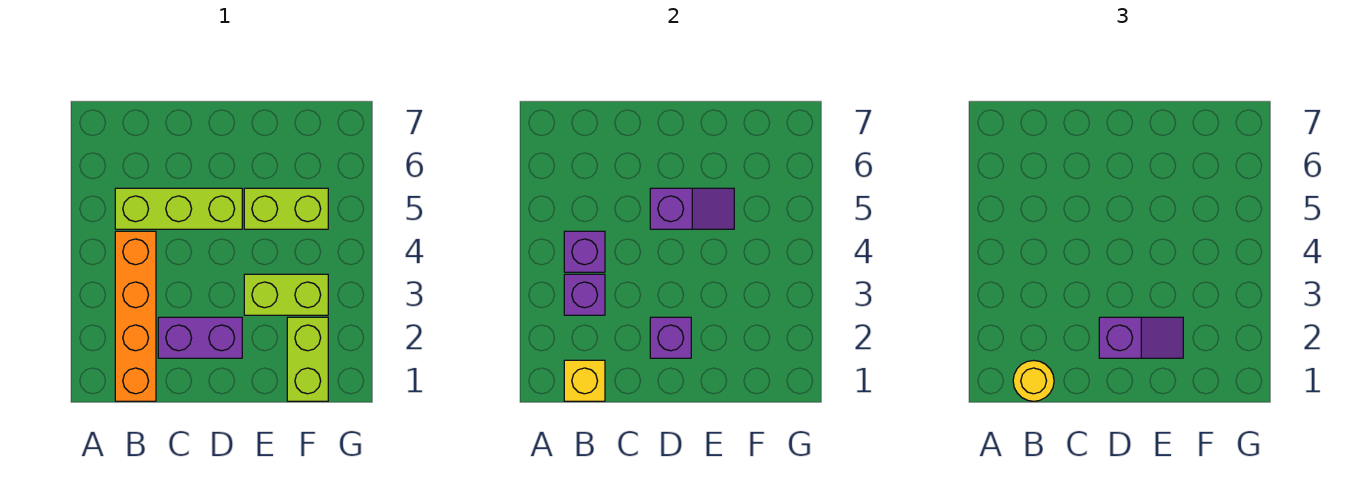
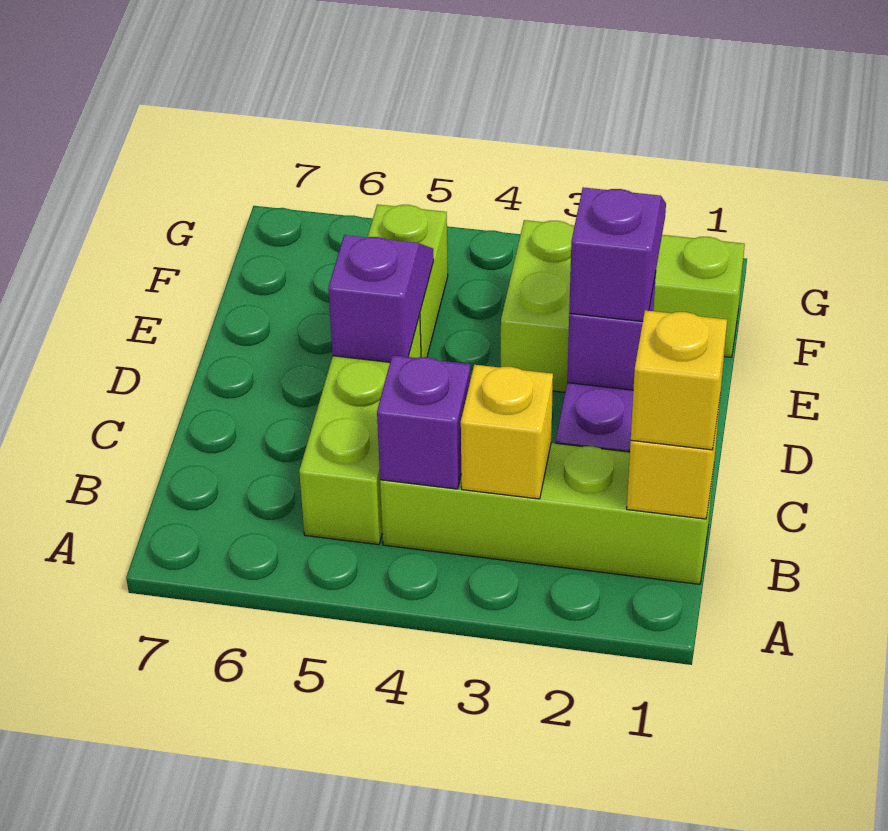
orange brick B1:B4 level 1 -> lime brick B1:B4 level 1
yellow round brick B1 level 3 -> yellow brick B1 level 3
purple brick B3 level 2 -> yellow brick B3 level 2

